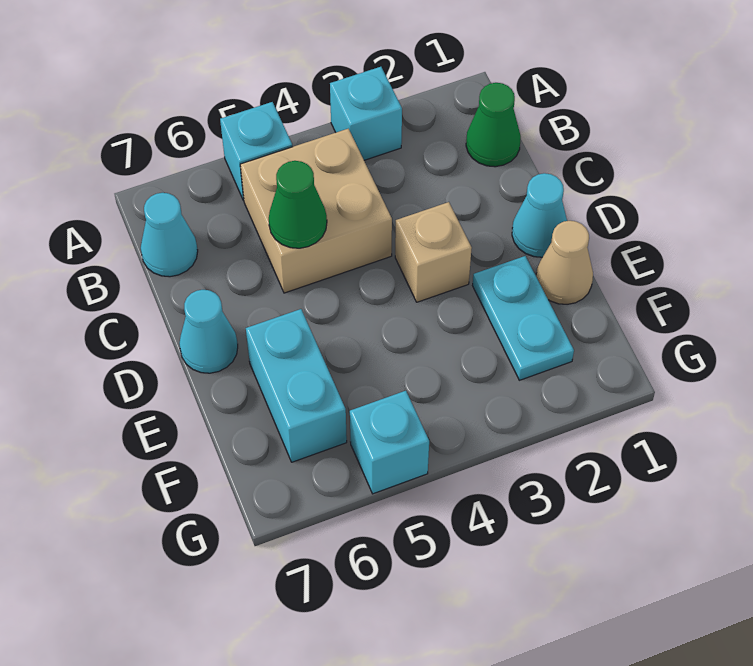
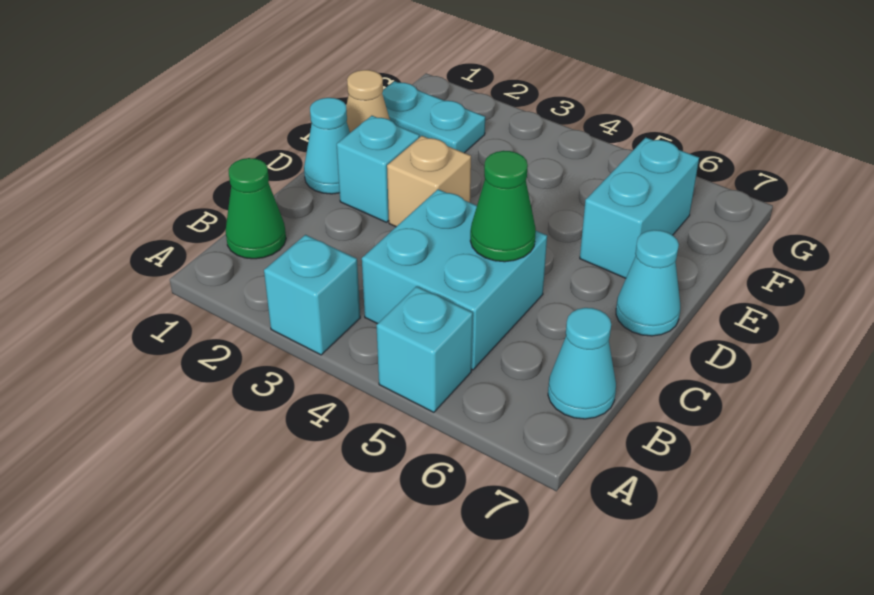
tan brick B4:C5 level 1 -> cyan brick B4:C5 level 1
cyan plate E2:F2 level 1 -> cyan plate F1:F2 level 1
cyan brick G5 level 1 -> cyan brick D2 level 1

